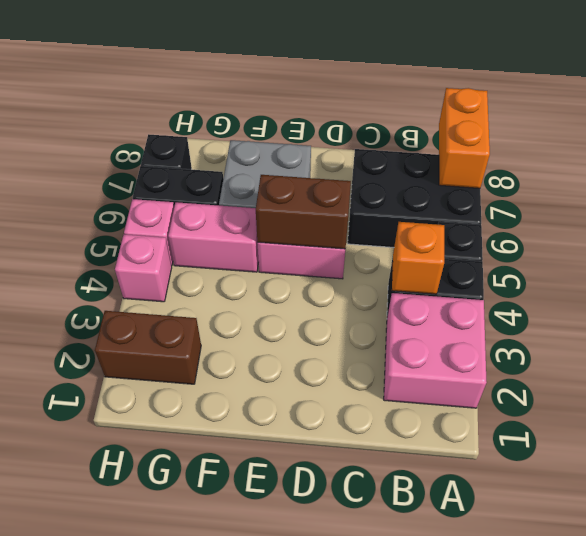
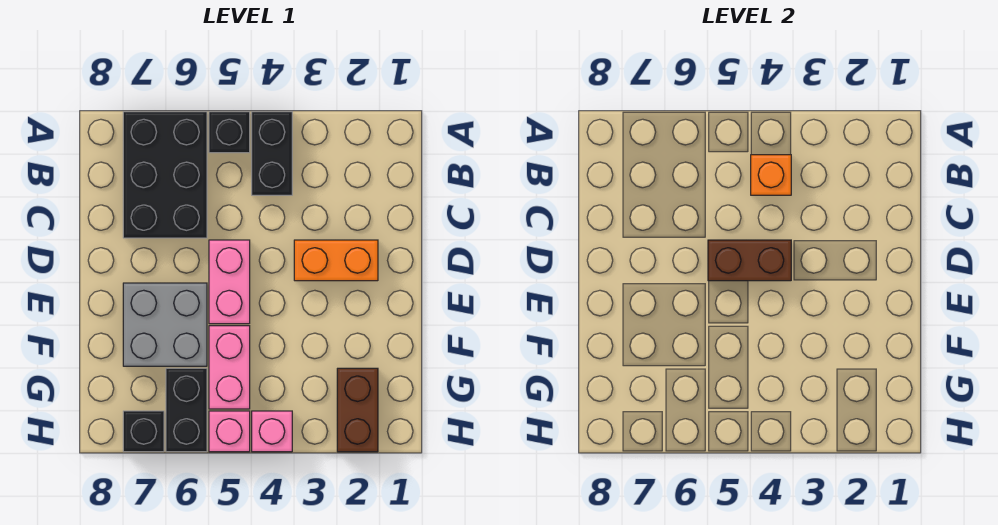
pink brick A2:B3 level 1 -> none
orange brick A7:A8 level 2 -> orange brick D2:D3 level 1
brown brick D5:E5 level 2 -> brown brick D4:D5 level 2

